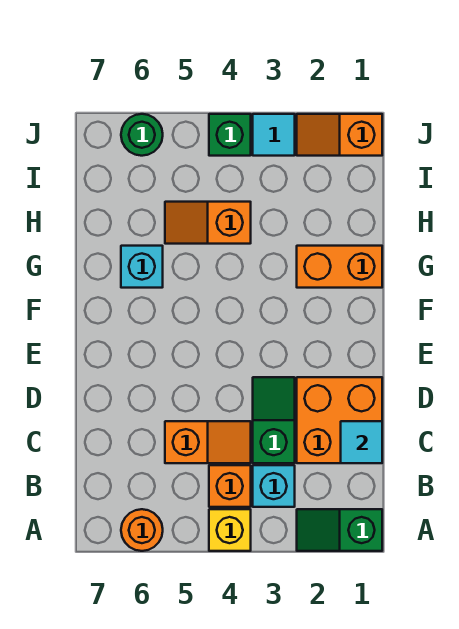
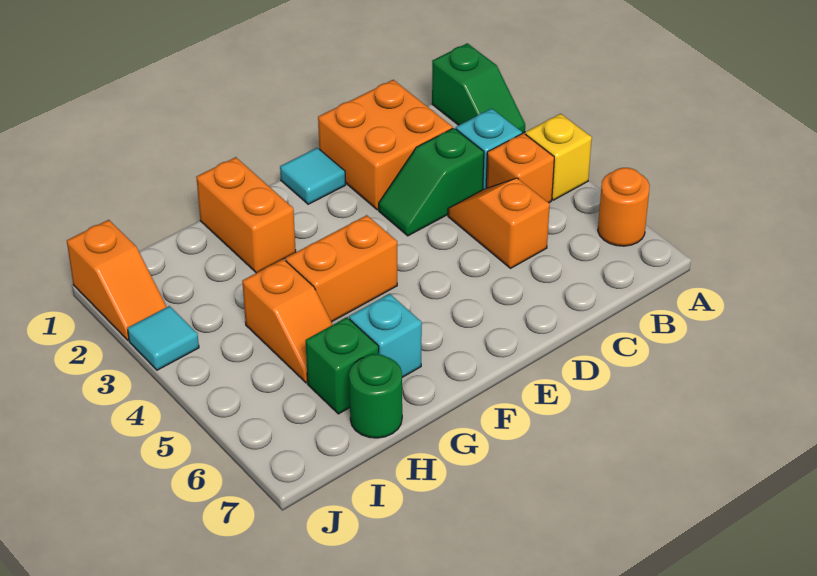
cyan tile C1 level 2 -> cyan tile E1 level 1
none -> orange brick F4:G4 level 1
green brick J4 level 1 -> green brick H6 level 1
green round brick J6 level 1 -> green round brick H7 level 1

